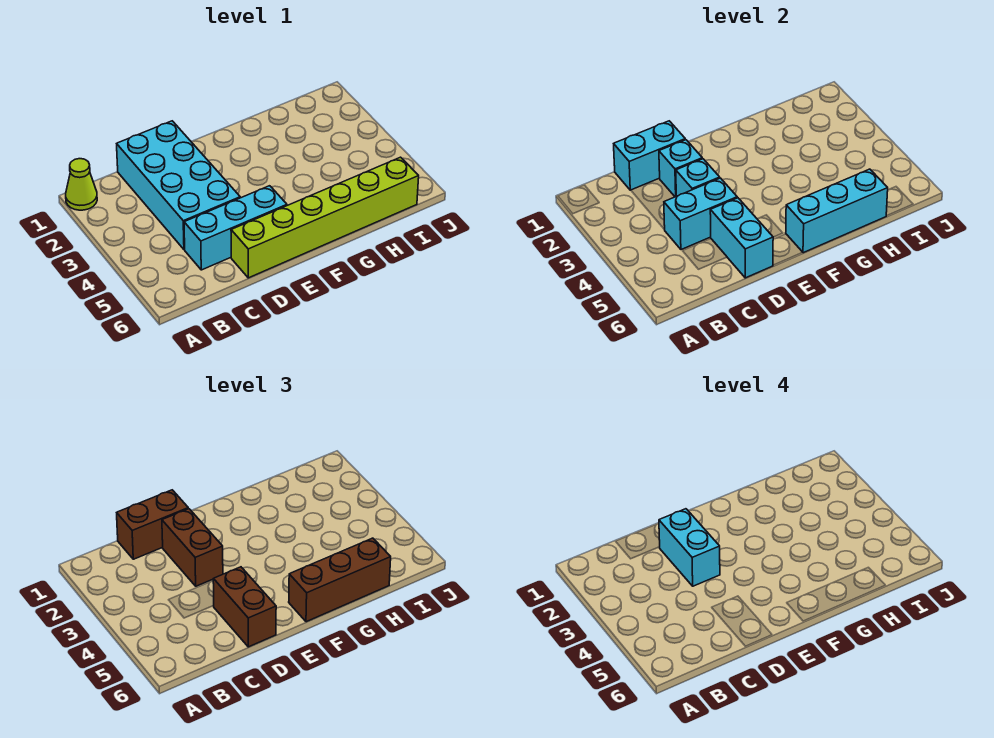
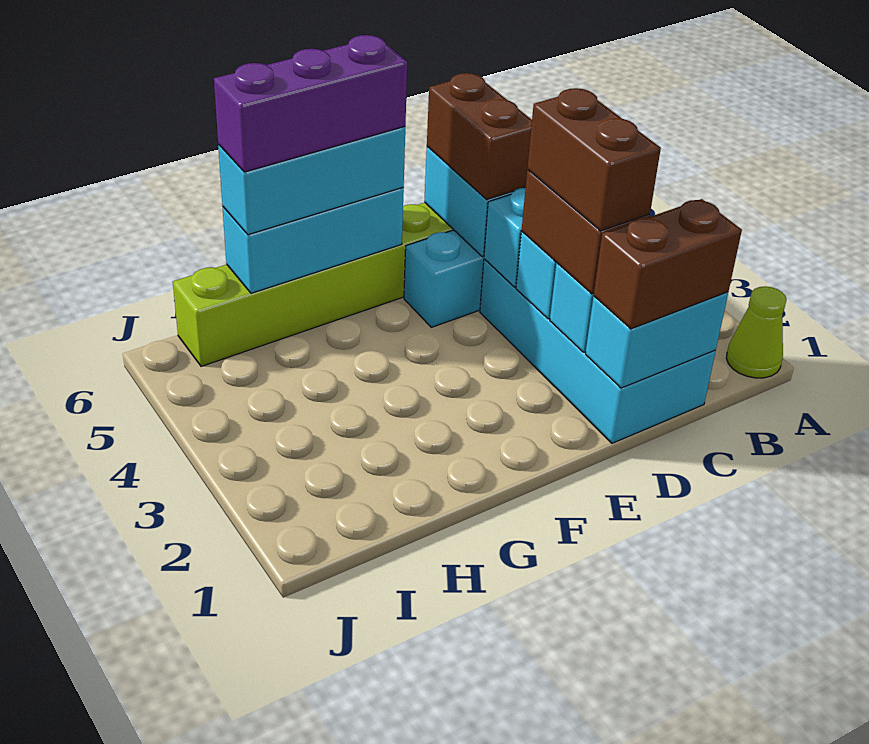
cyan brick D2:D3 level 4 -> brown brick D2:D3 level 4
brown brick F6:H6 level 3 -> cyan brick F6:H6 level 3
none -> purple brick F6:H6 level 4

